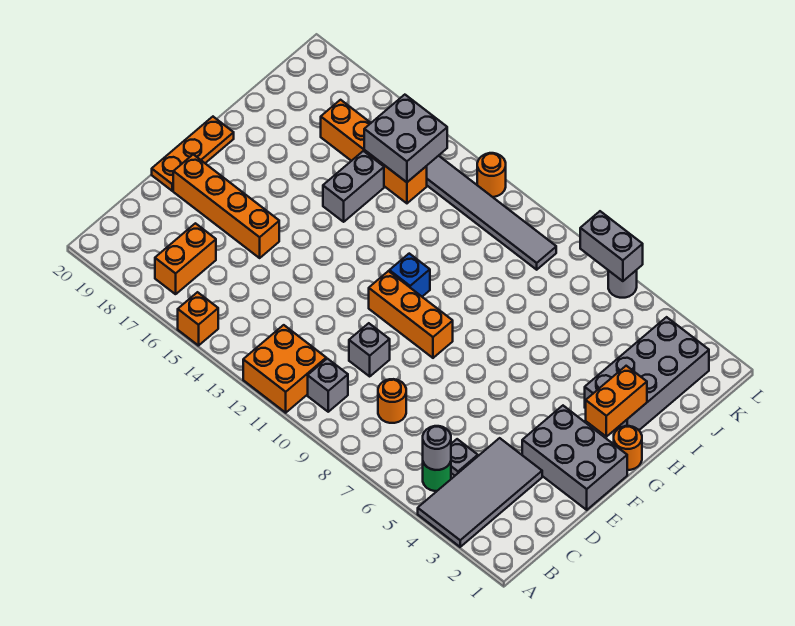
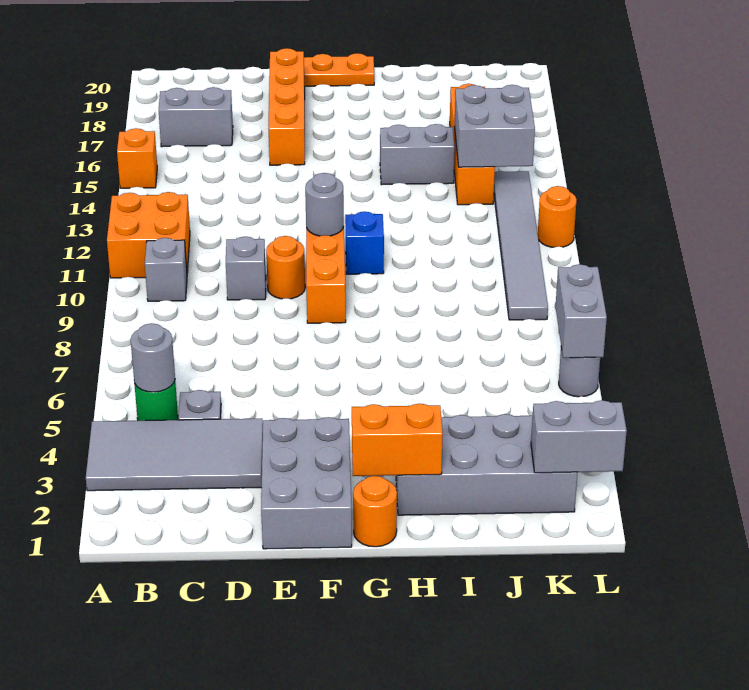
orange brick B17:C17 level 1 -> grey brick B17:C17 level 1
orange round brick C8 level 1 -> orange round brick E10 level 1
none -> grey round brick F11 level 2
none -> grey brick K2:L2 level 2

